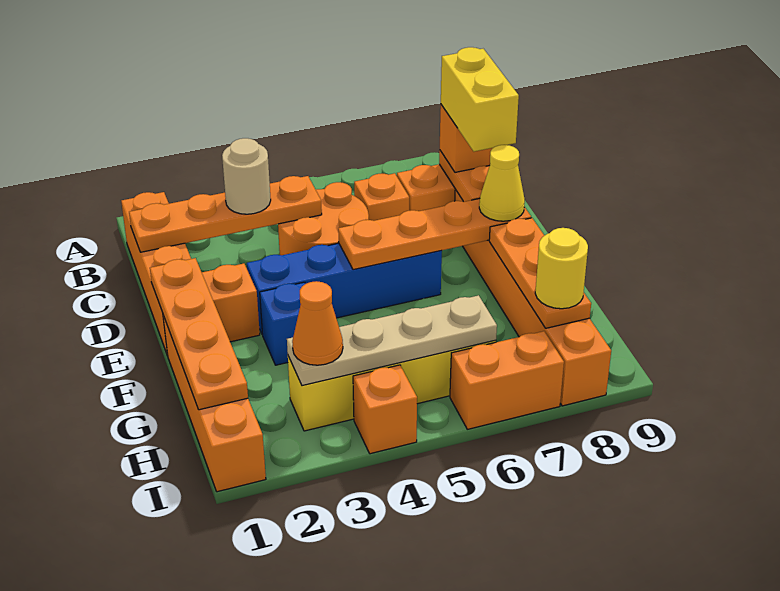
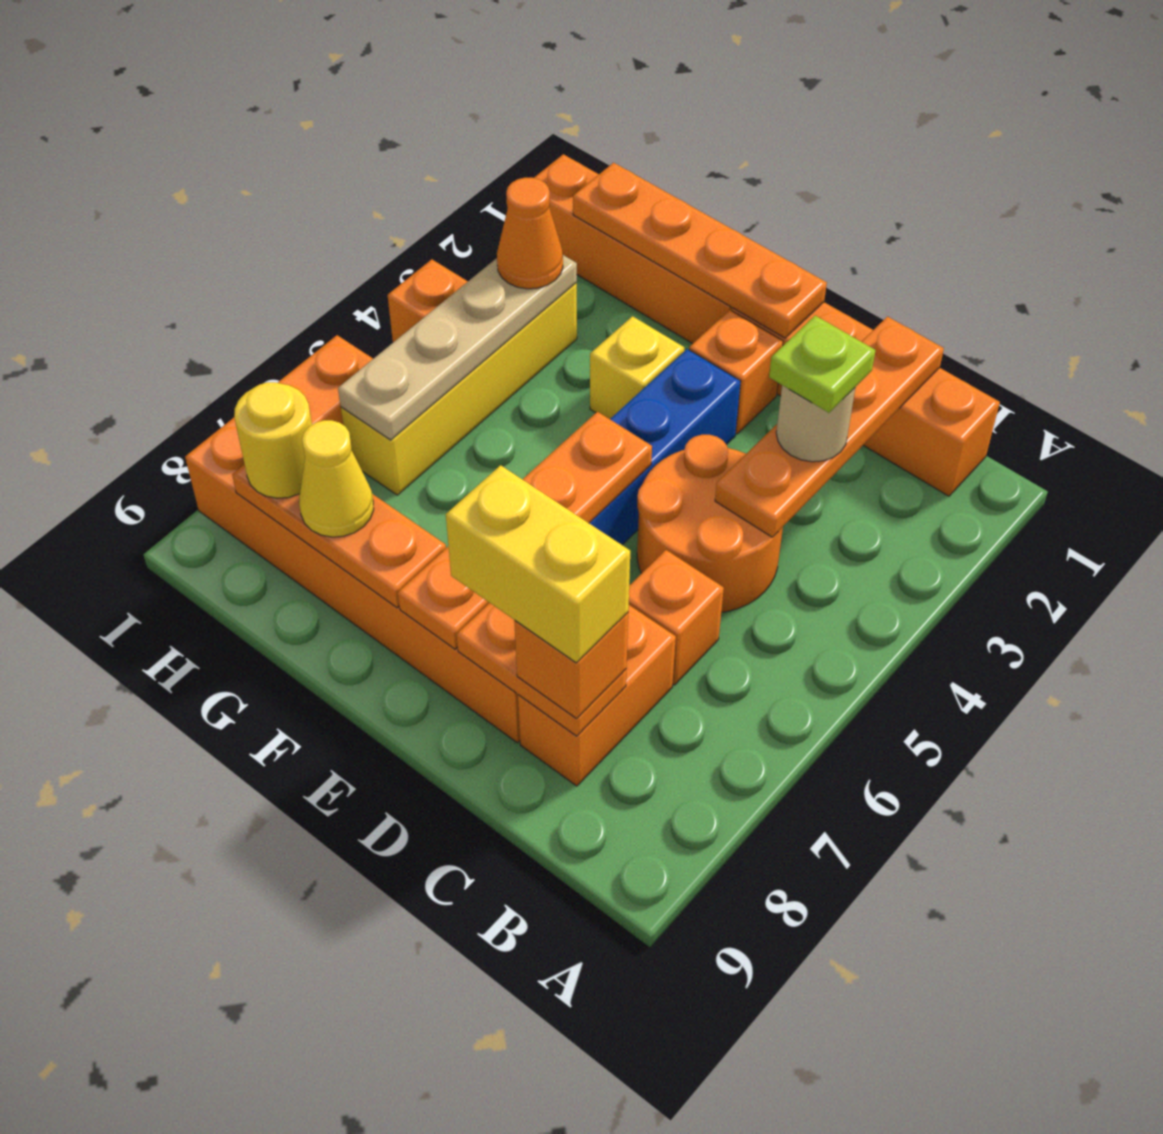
none -> lime plate C3 level 4
yellow cone E8 level 3 -> yellow cone G8 level 3
blue brick F3 level 1 -> yellow brick F3 level 1

